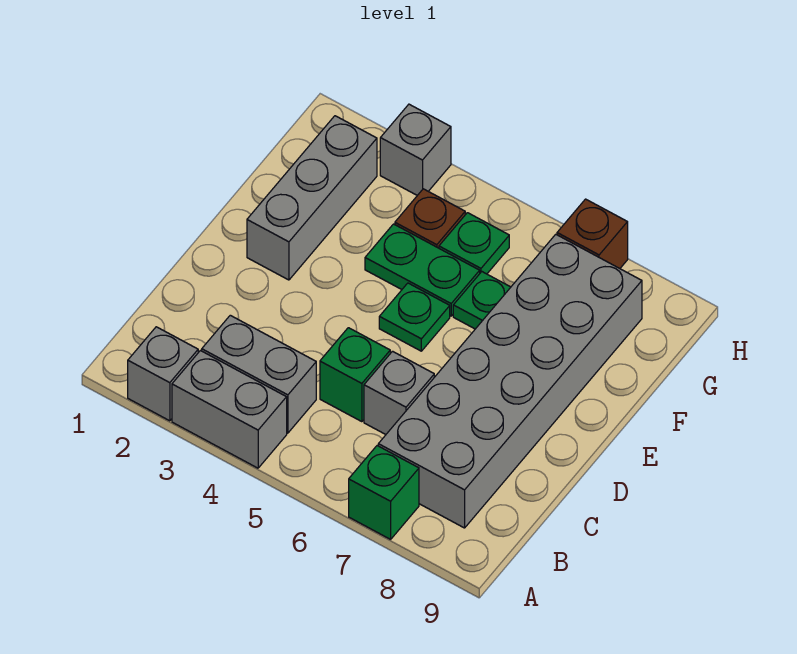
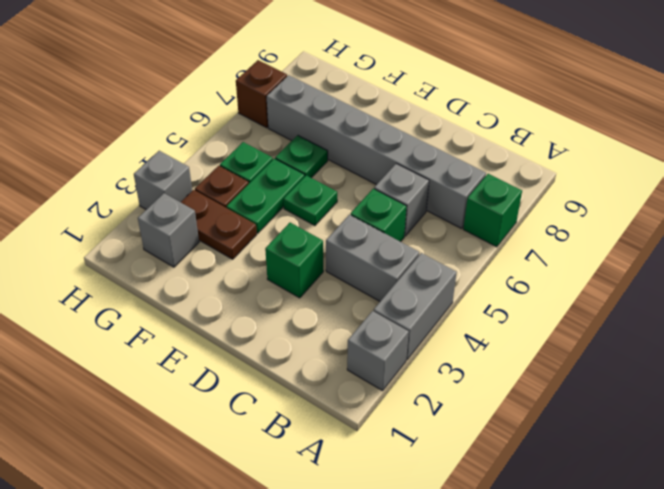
grey brick B3:B4 level 1 -> grey brick B4:C4 level 1
grey brick B7:G8 level 1 -> grey brick B7:G7 level 1
none -> green brick D3 level 1
grey brick E2:G2 level 1 -> grey brick G2 level 1
none -> brown plate F3:G3 level 1

